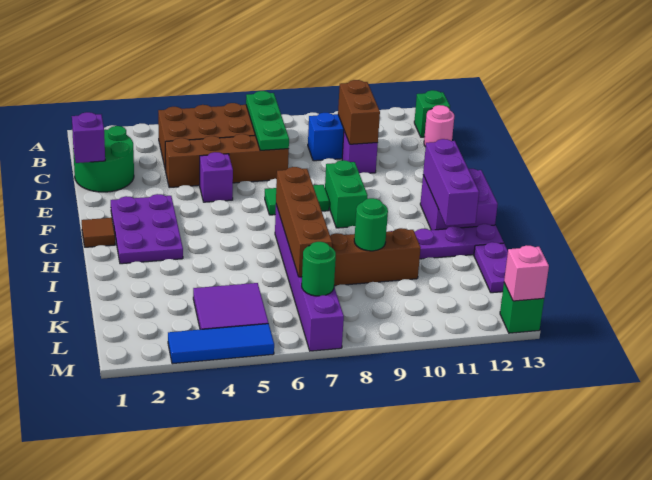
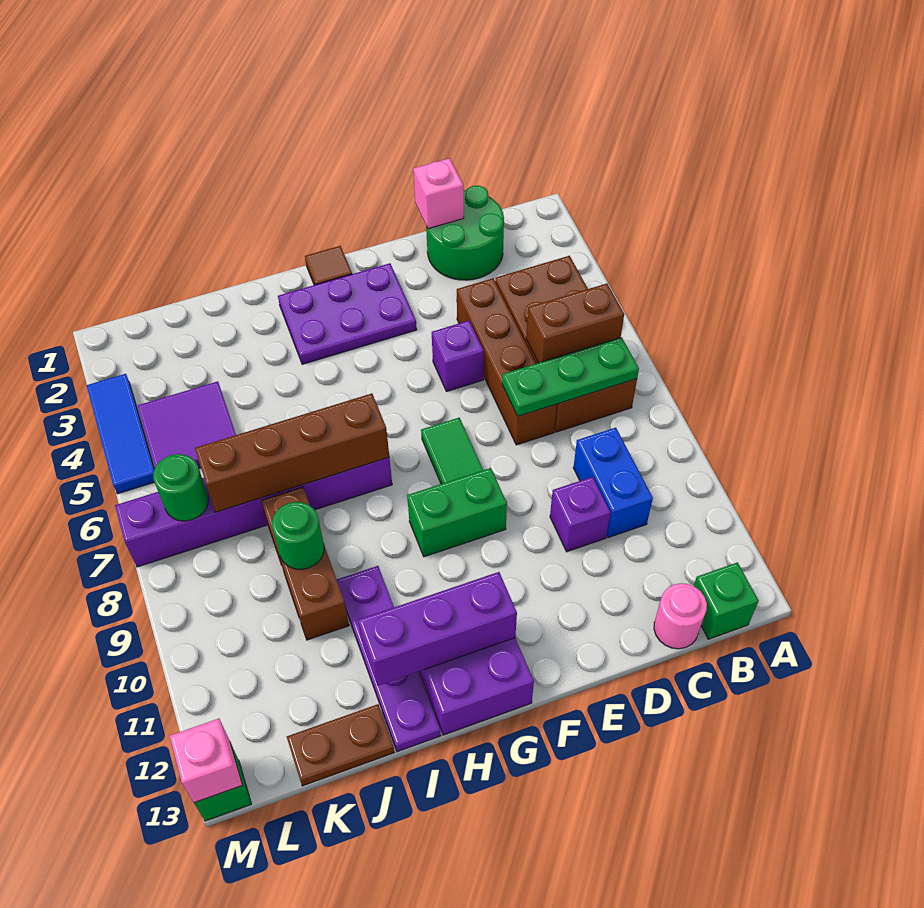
brown brick C10:D10 level 2 -> brown brick B6:C6 level 2
purple brick D1 level 2 -> pink brick D1 level 2
purple plate J13:K13 level 1 -> brown plate J13:K13 level 1

